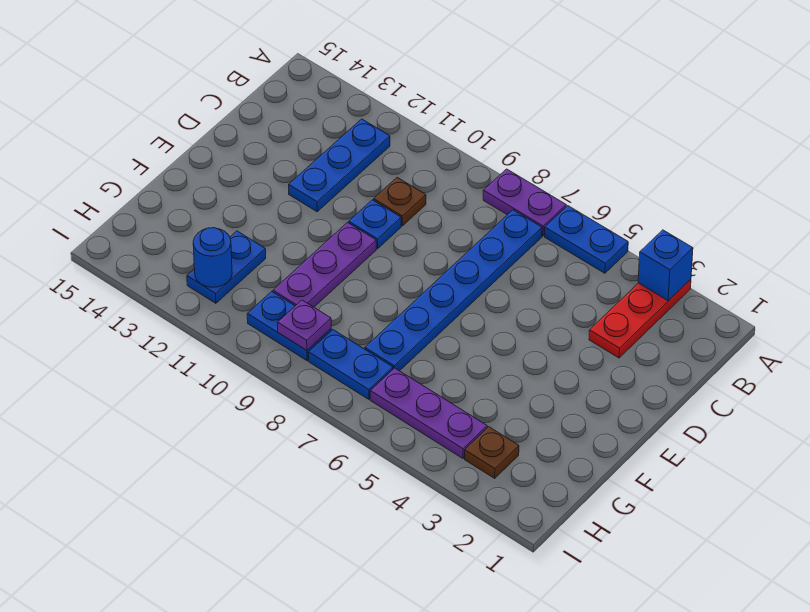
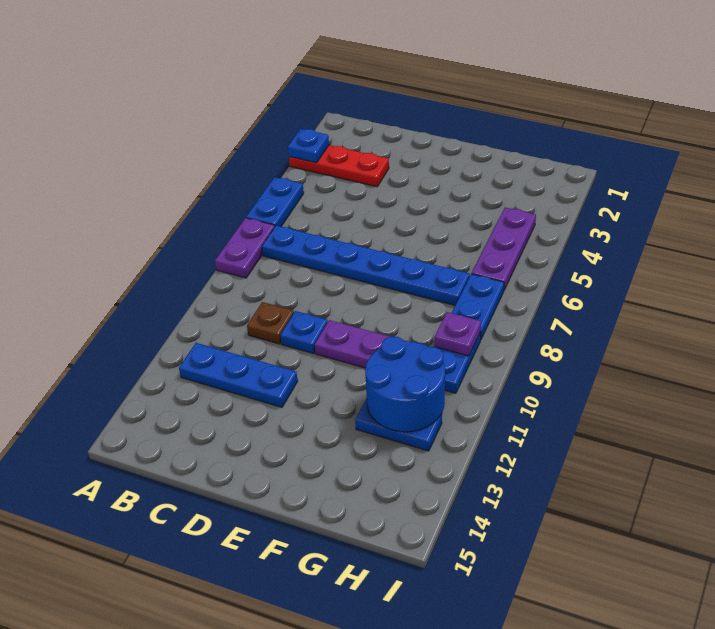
blue brick A3 level 2 -> blue plate A3 level 2
brown plate H3 level 1 -> none
blue round brick H12 level 2 -> blue round brick G11:H12 level 2

